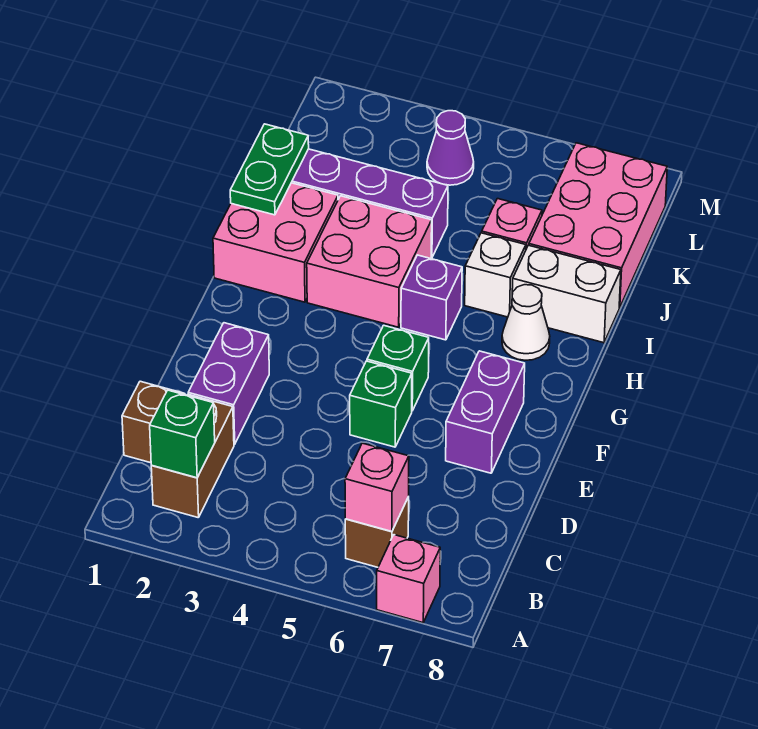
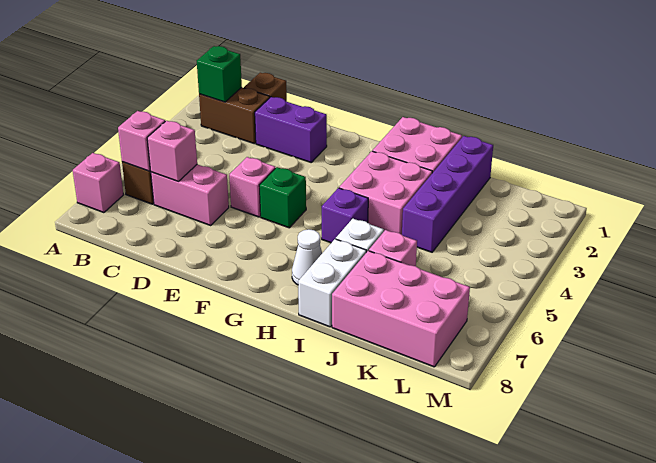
none -> pink brick C6:D6 level 1
none -> pink brick C6 level 2
green brick E5 level 1 -> pink brick E5 level 1
purple brick E7:F7 level 1 -> none
green plate I1:J1 level 2 -> none
purple cone L4 level 1 -> none

